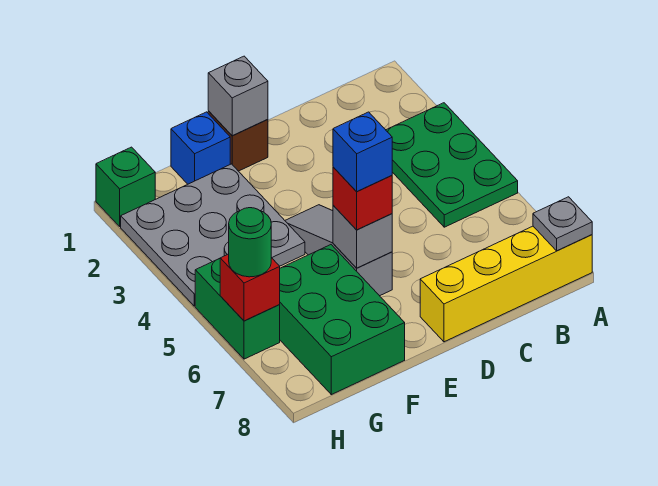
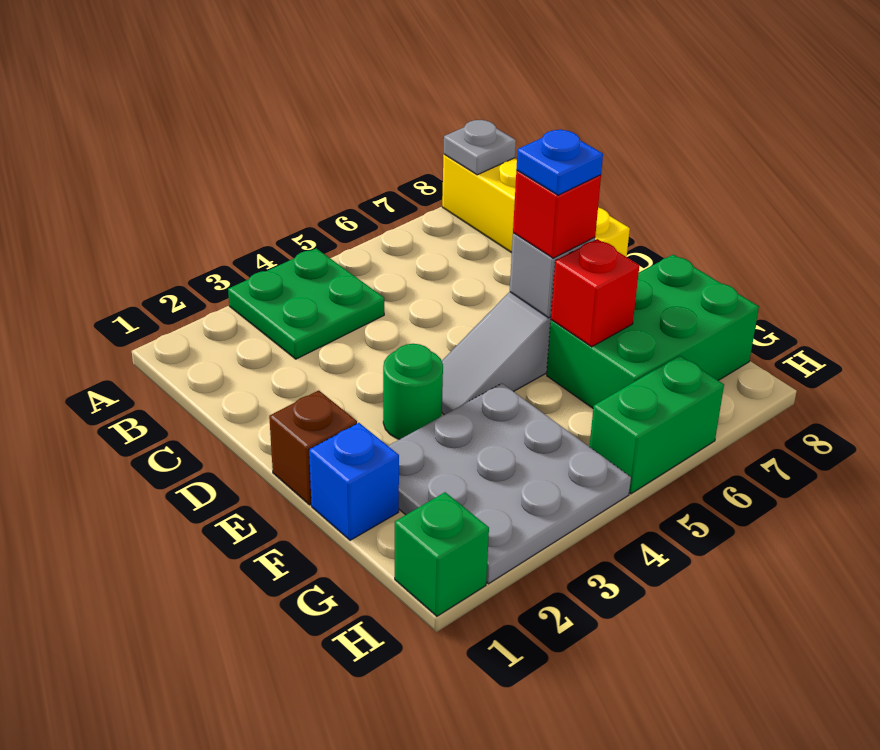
green plate A3:B5 level 1 -> green plate A3:B4 level 1
grey brick E1 level 2 -> none
blue brick E6 level 4 -> blue plate E6 level 4
red brick H6 level 2 -> red brick F6 level 2
green round brick H6 level 3 -> green round brick E3 level 1

